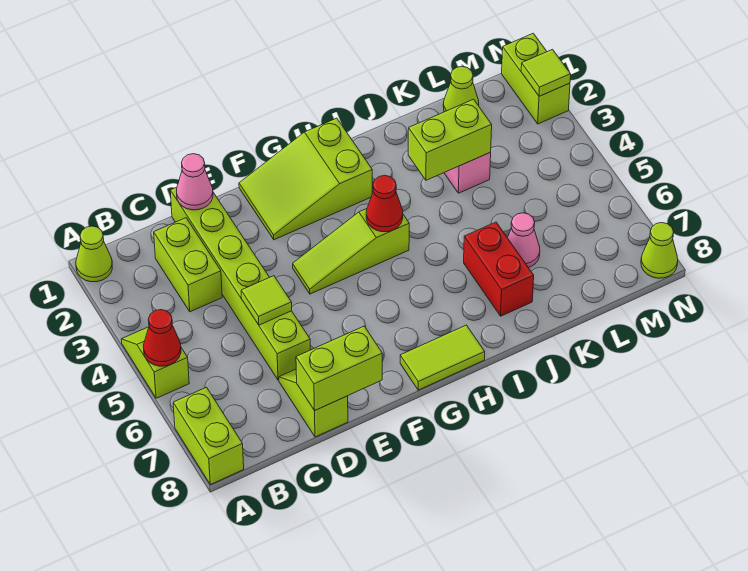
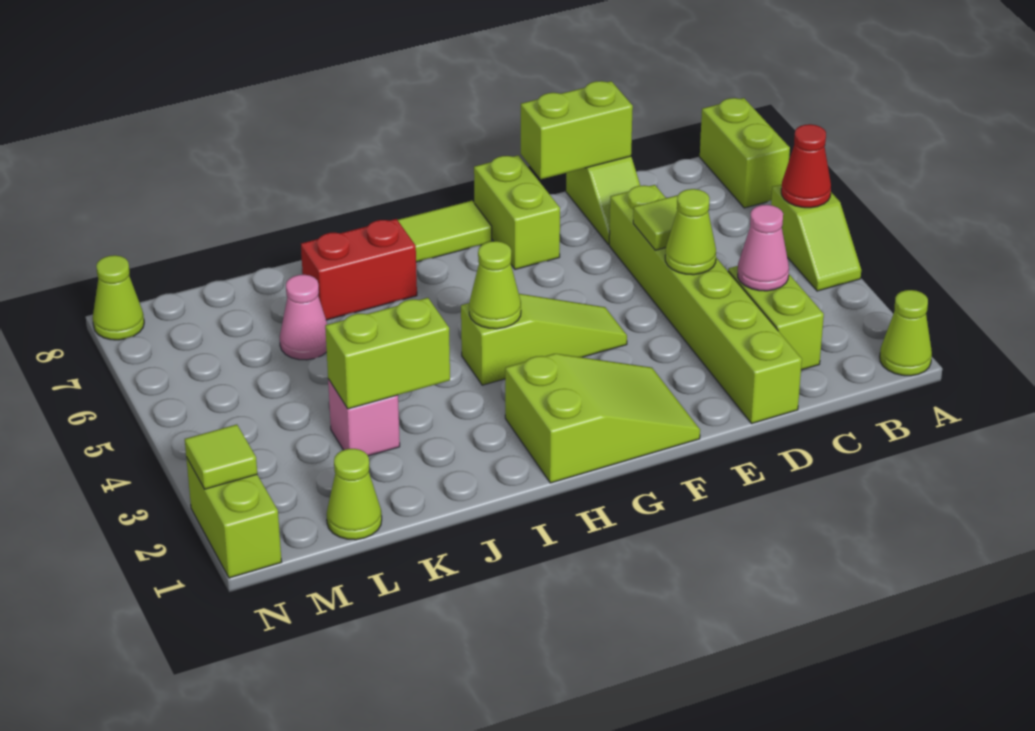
pink cone D1 level 2 -> pink cone C3 level 2
none -> lime cone D4 level 2
none -> lime brick F7:F8 level 1
red cone H4 level 2 -> lime cone H4 level 2
red brick J6:J7 level 1 -> red brick I7:J7 level 1

